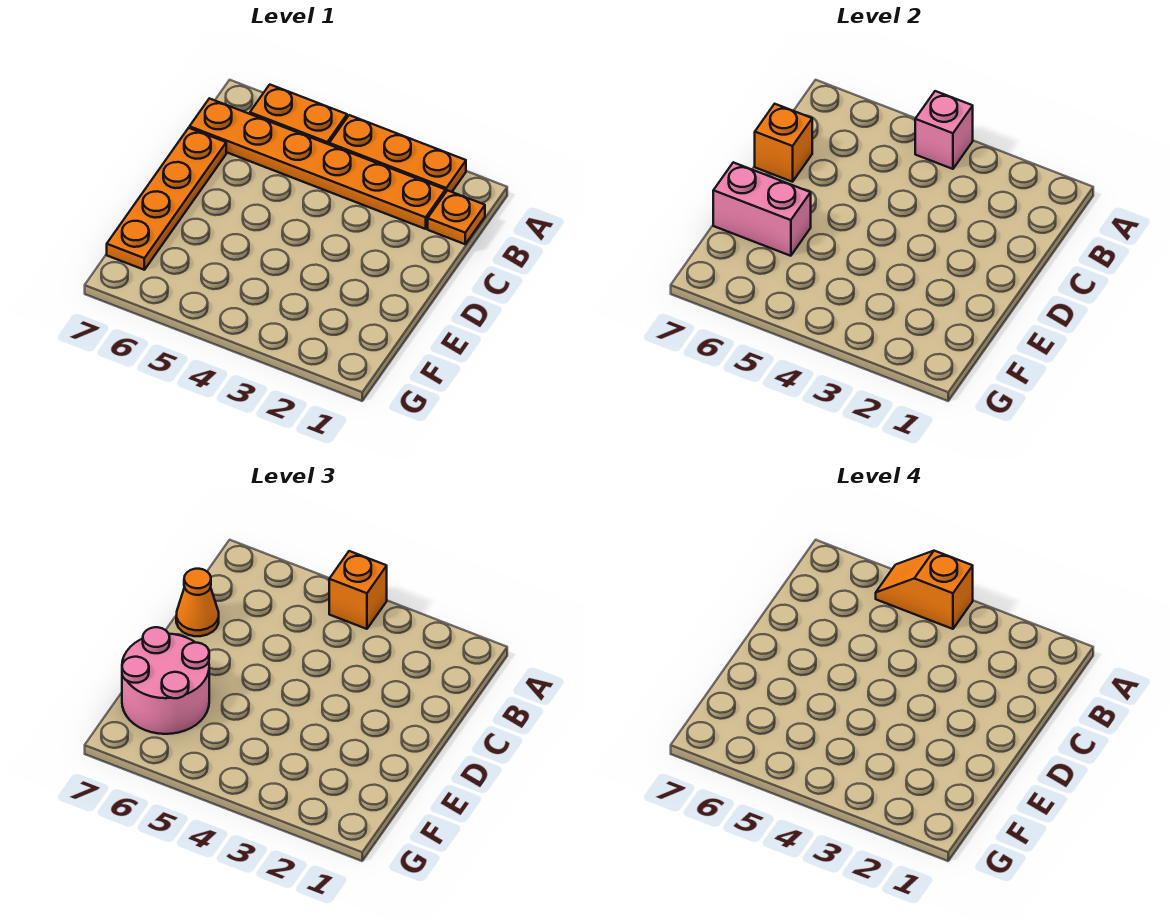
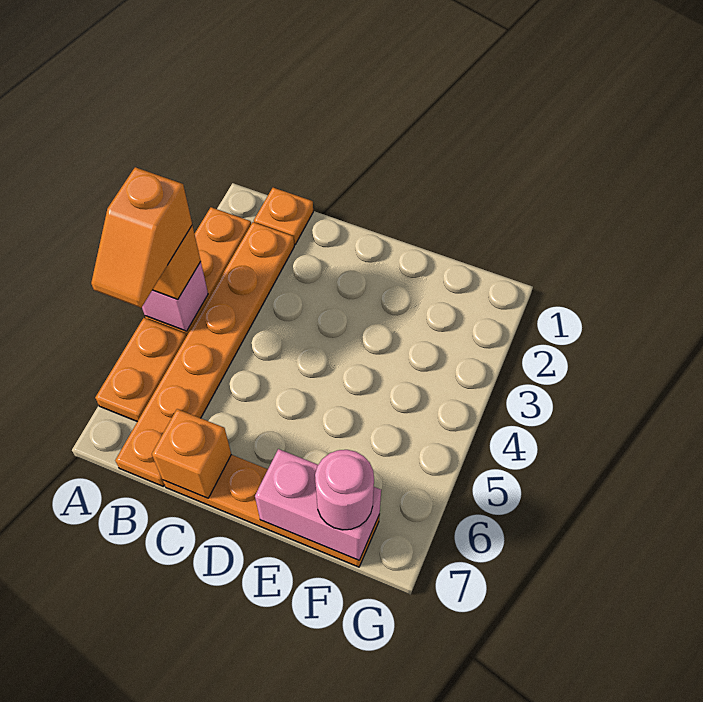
orange cone C7 level 3 -> none
pink brick E6:E7 level 2 -> pink brick E7:F7 level 2
pink round brick E6:F7 level 3 -> pink round brick F7 level 3

